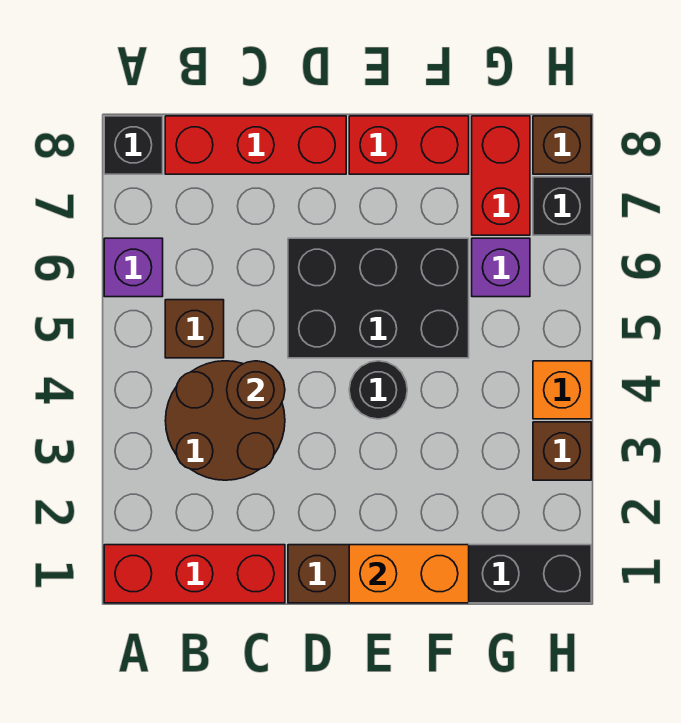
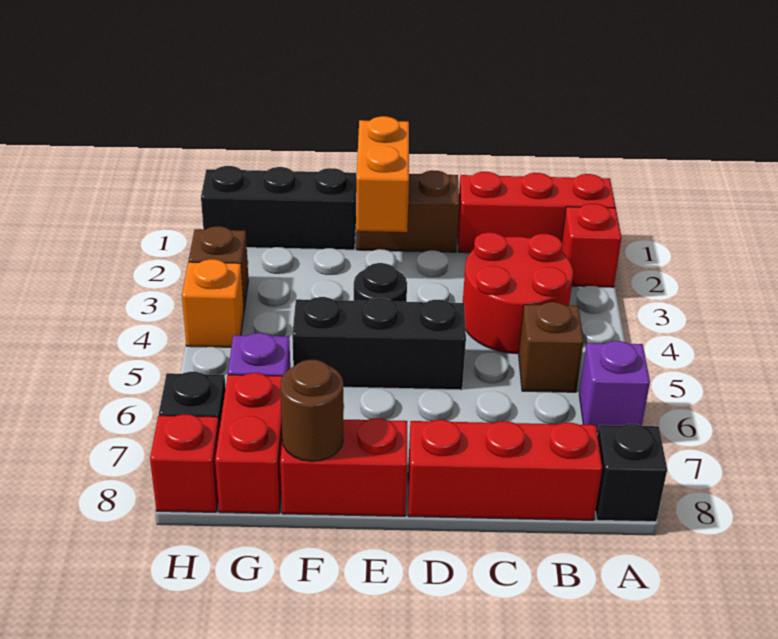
none -> red brick A2 level 1
brown round brick B3:C4 level 1 -> red round brick B3:C4 level 1
brown round brick C4 level 2 -> brown round brick F8 level 2
black brick D5:F6 level 1 -> black brick D5:F5 level 1
orange brick E1:F1 level 2 -> orange brick E1:E2 level 2
brown brick H8 level 1 -> red brick H8 level 1

